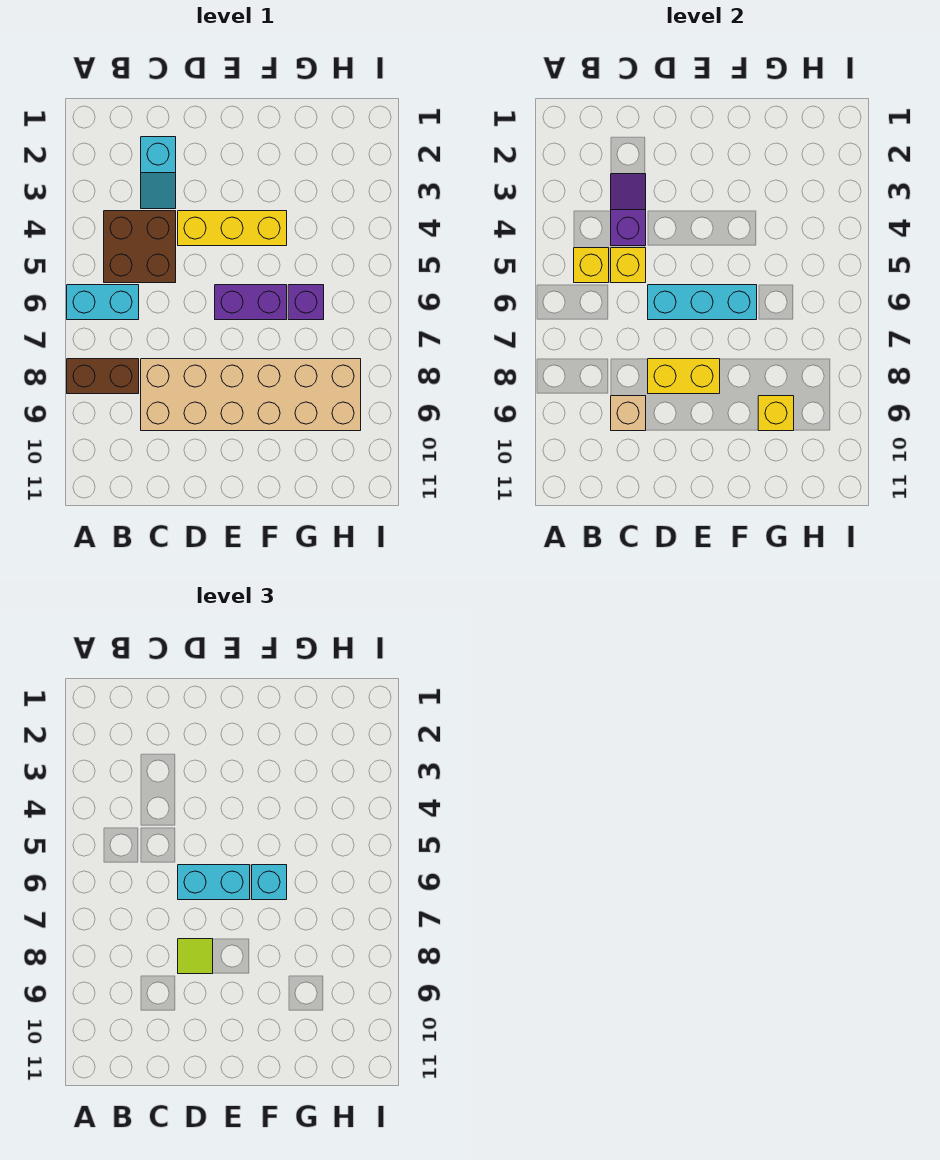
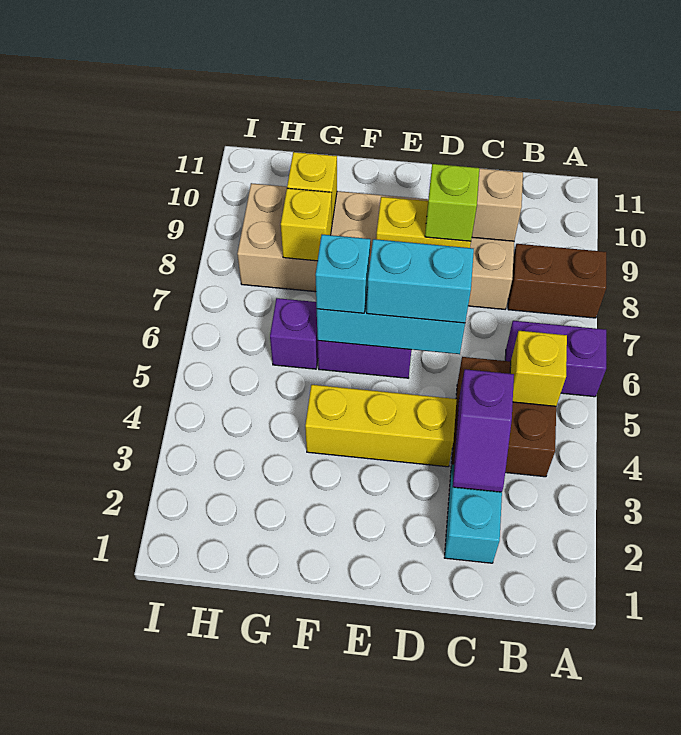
cyan brick A6:B6 level 1 -> purple brick A6:B6 level 1
yellow brick C5 level 2 -> yellow brick G8 level 2
lime tile D8 level 3 -> lime brick D8 level 3

